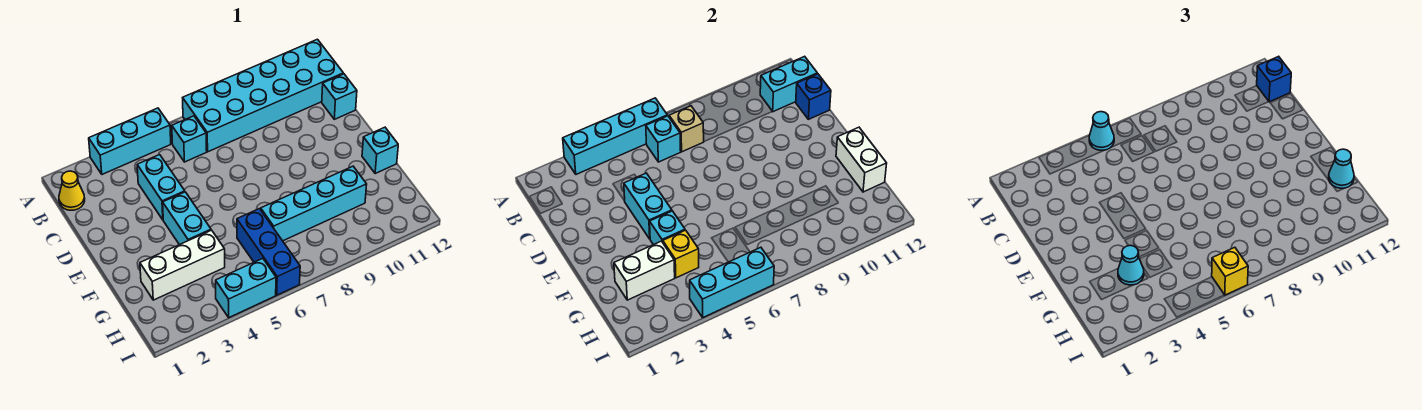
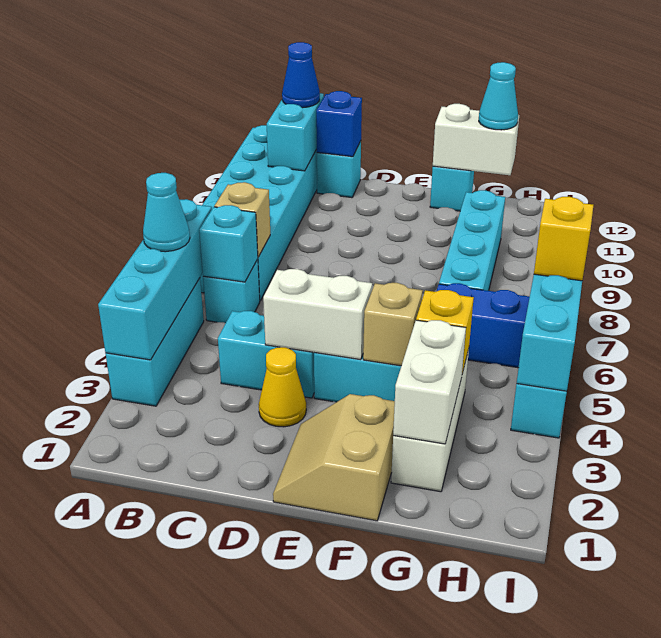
yellow cone B1 level 1 -> yellow cone D3 level 1
blue brick B12 level 3 -> blue cone B12 level 3
cyan brick D4:E4 level 2 -> white brick D4:E4 level 2
none -> tan slope E1:F2 level 1 top F
cyan brick F4 level 2 -> tan brick F4 level 2
cyan cone G3 level 3 -> none

